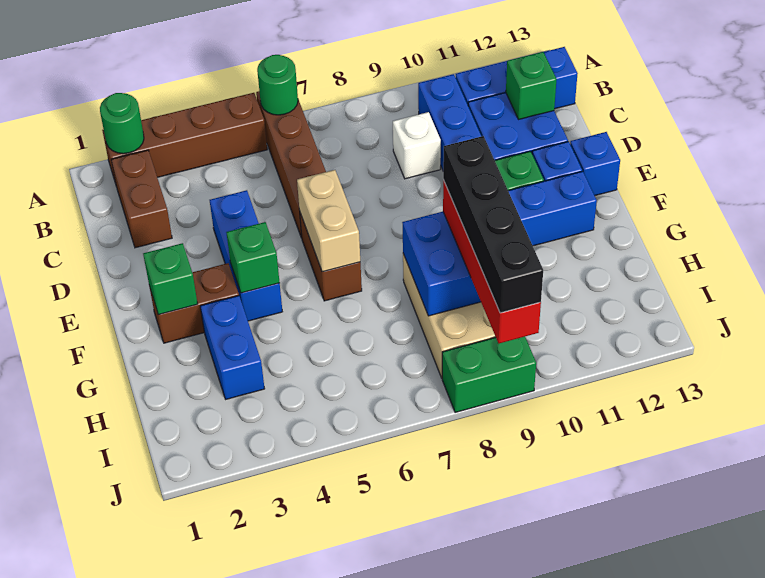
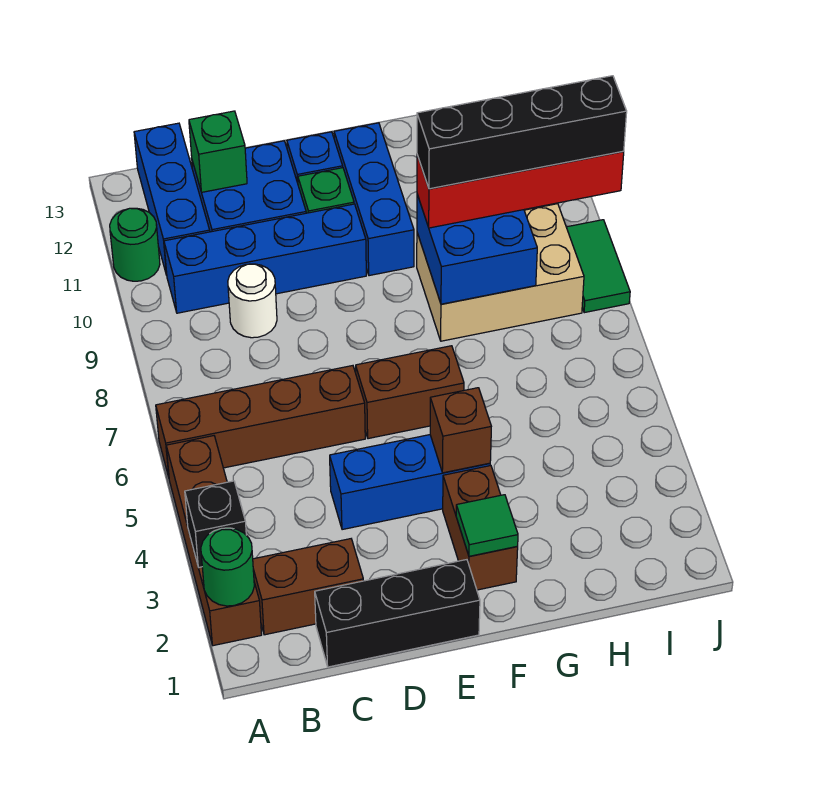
none -> black brick A3 level 2
green round brick A6 level 2 -> green round brick A11 level 1
none -> black brick C1:E1 level 1
white brick C9 level 1 -> white round brick C9 level 1
tan brick E6:F6 level 2 -> none
blue brick E13 level 1 -> none
green brick F2 level 2 -> green tile F2 level 2
green brick F4 level 2 -> brown brick F4 level 2
blue brick G3:H3 level 1 -> none
green brick J8:J9 level 1 -> green tile J8:J9 level 1

